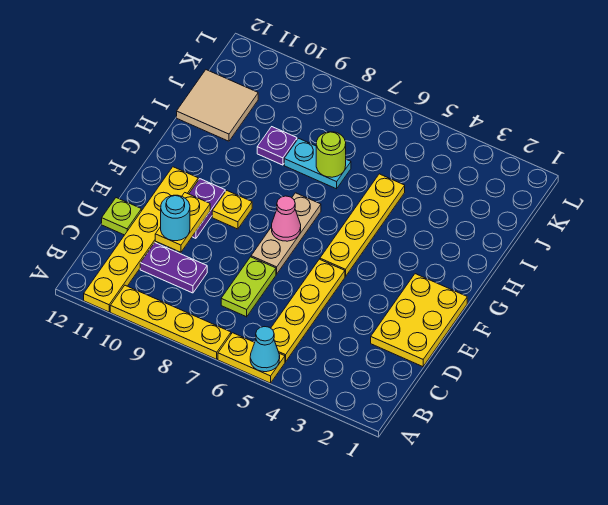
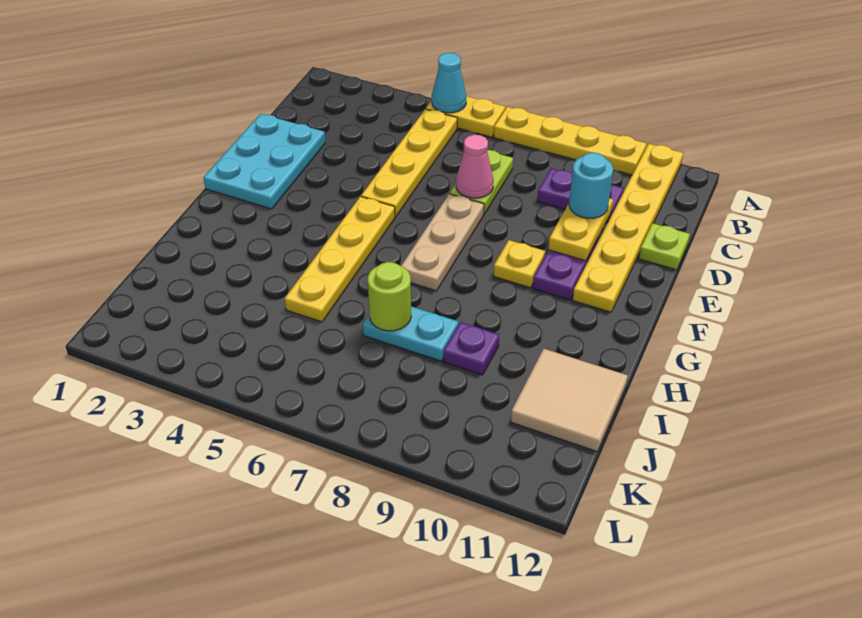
yellow plate D1:F2 level 1 -> cyan plate D1:F2 level 1
pink cone F7 level 2 -> pink cone D7 level 2

